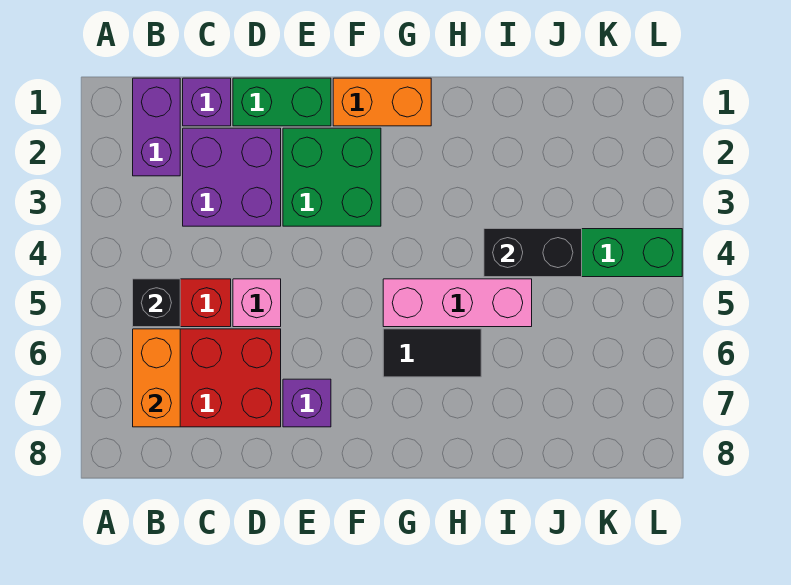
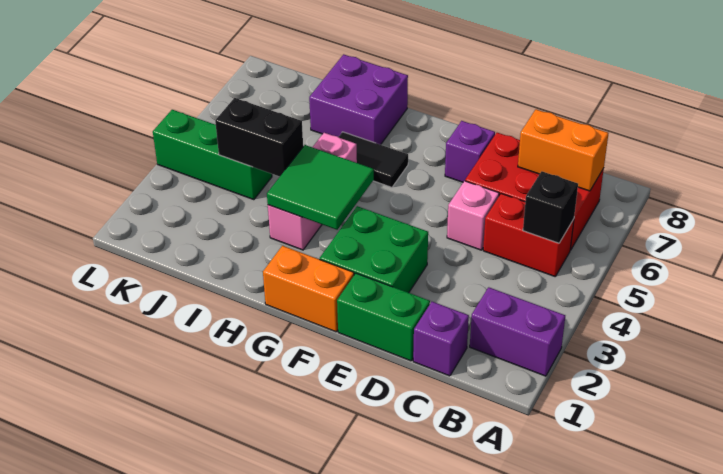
purple brick B1:B2 level 1 -> purple brick A2:B2 level 1
orange brick B6:B7 level 2 -> orange brick B7:C7 level 2
purple brick C2:D3 level 1 -> purple brick H7:I8 level 1
none -> green tile G3:H4 level 2
pink brick G5:I5 level 1 -> pink brick H3:H5 level 1

